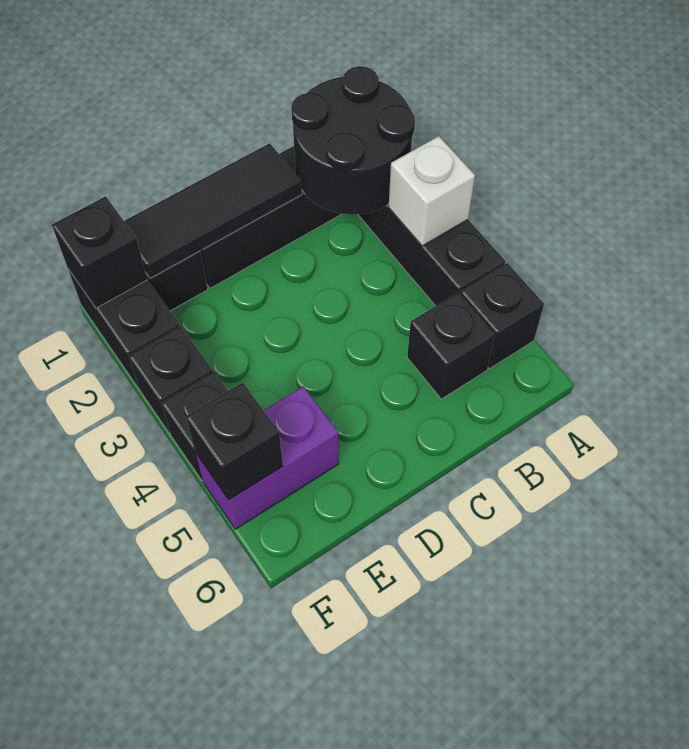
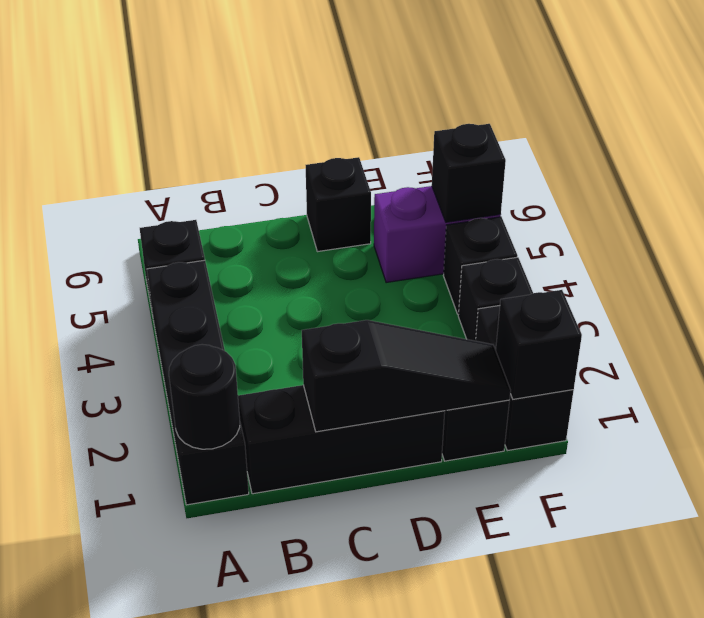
black round brick A1:B2 level 2 -> black round brick A1 level 2
white brick A3 level 2 -> none
black brick B5 level 1 -> black brick D6 level 1
black tile C1:E1 level 2 -> black slope C1:E1 level 2 top C

